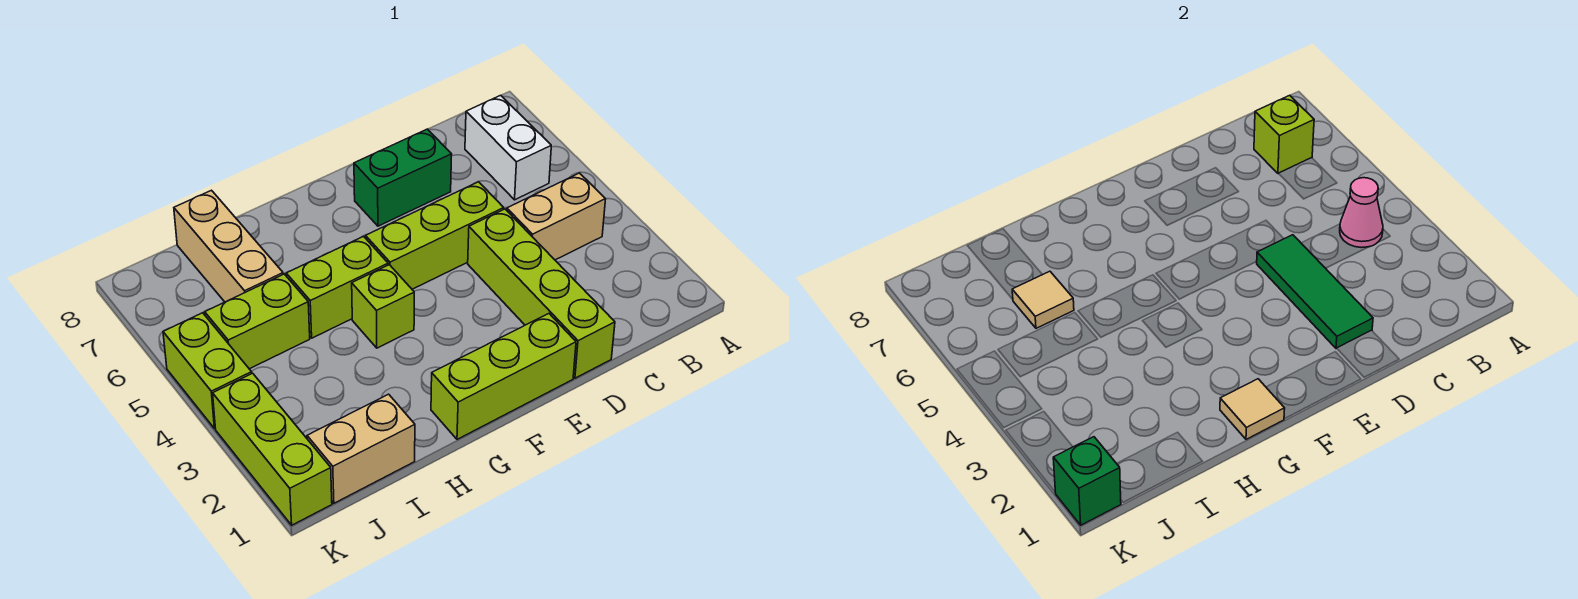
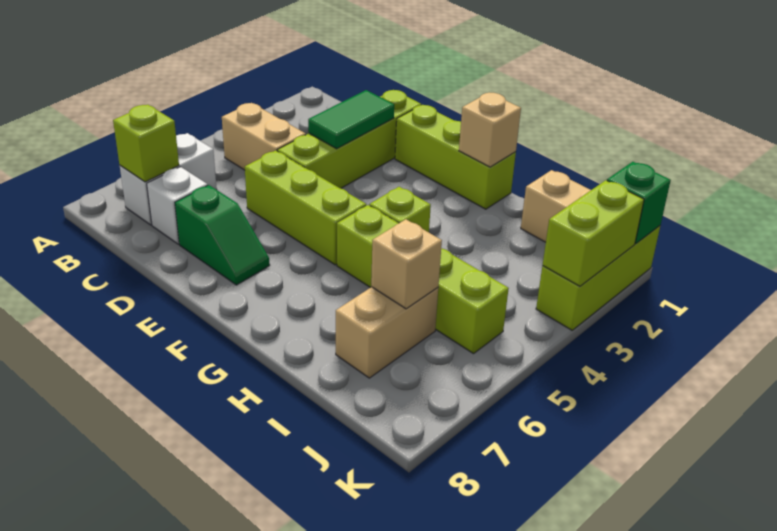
pink cone B4 level 2 -> none
none -> white brick C7 level 1
green tile D2:D4 level 2 -> green tile D2:D3 level 2
green brick D7:E7 level 1 -> green slope D7:E7 level 1 top D
tan tile G1 level 2 -> tan brick G1 level 2
tan brick I6:I8 level 1 -> tan brick I6:I7 level 1
tan tile I6 level 2 -> tan brick I6 level 2
lime brick K4:K5 level 1 -> lime brick K2:K3 level 2

